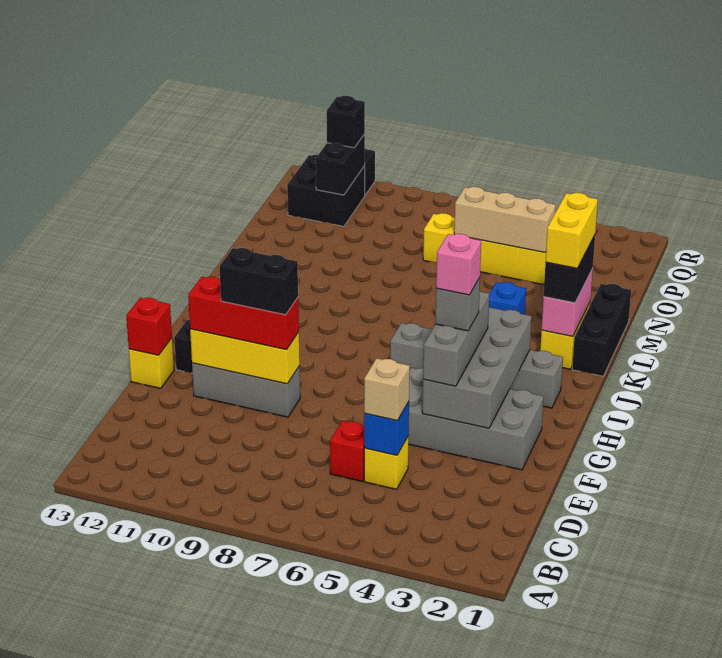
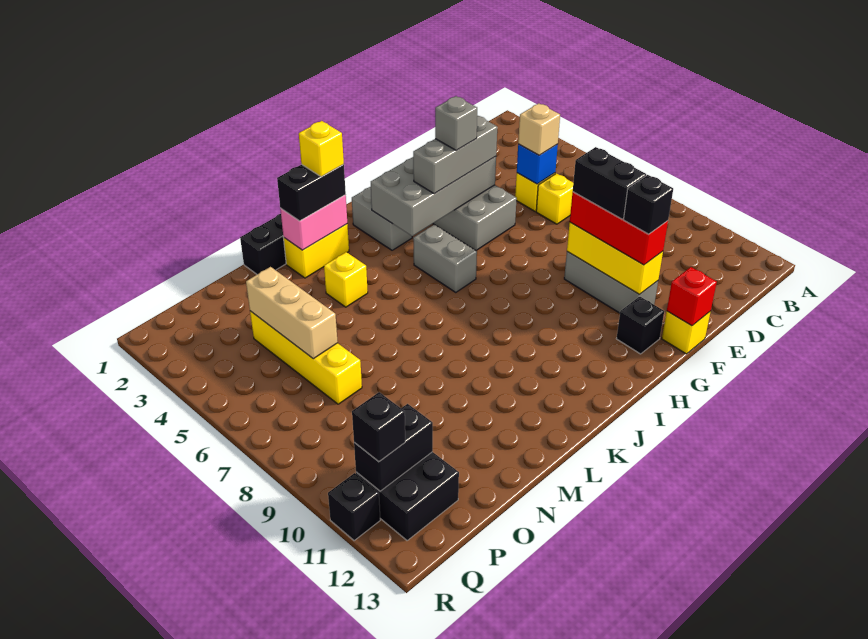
red brick D6 level 1 -> yellow brick D6 level 1
none -> black brick F11 level 4
pink brick G4 level 5 -> none
yellow brick K2:L2 level 4 -> yellow brick K2 level 4
blue brick L4 level 1 -> yellow brick L4 level 1

